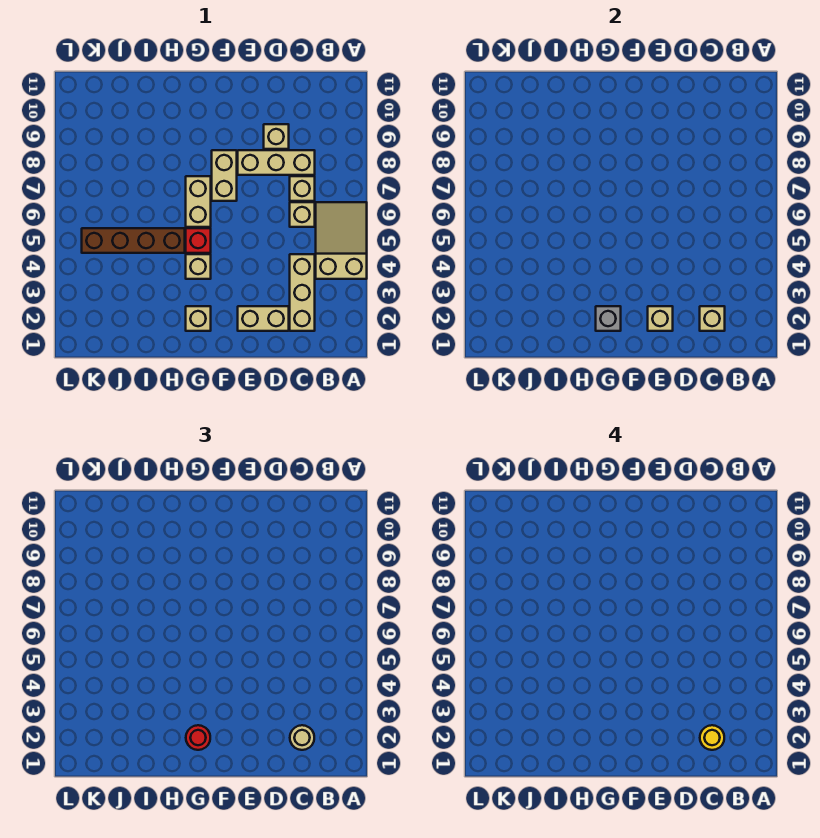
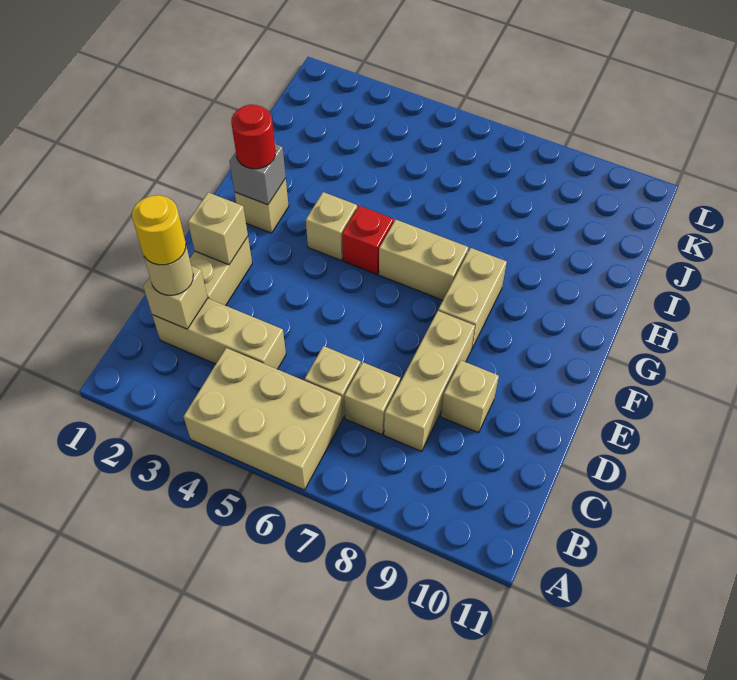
tan slope A4:B6 level 1 top 4 -> tan brick A4:B6 level 1
tan brick F7:F8 level 1 -> tan brick F8:G8 level 1
brown brick H5:K5 level 1 -> none

